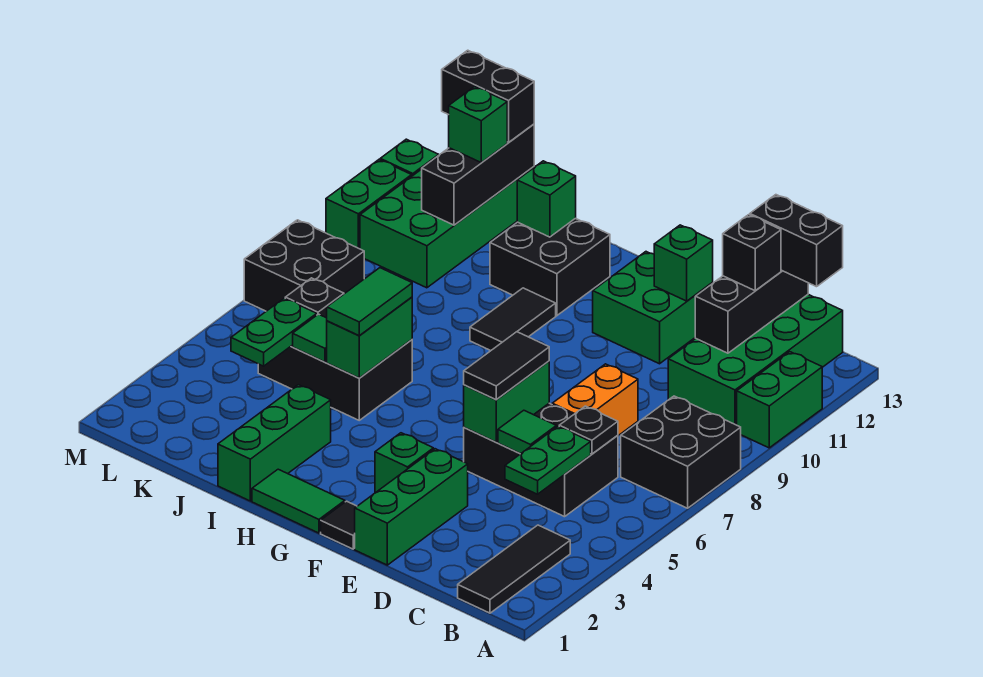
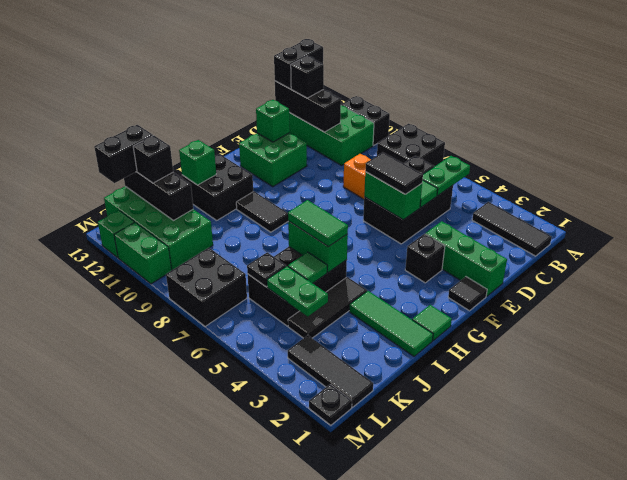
green brick A10:A11 level 1 -> black brick A10:A11 level 1
green plate C4:C5 level 2 -> green plate B5:C5 level 2
green brick F3 level 1 -> black brick F3 level 1
green tile G1:H1 level 1 -> green tile H1 level 1
green brick I1:I3 level 1 -> green tile I1:I3 level 1
none -> black tile I4:K4 level 1
green brick K12 level 3 -> black brick K12 level 3
none -> black tile L1:L3 level 1
none -> black plate M1 level 1

